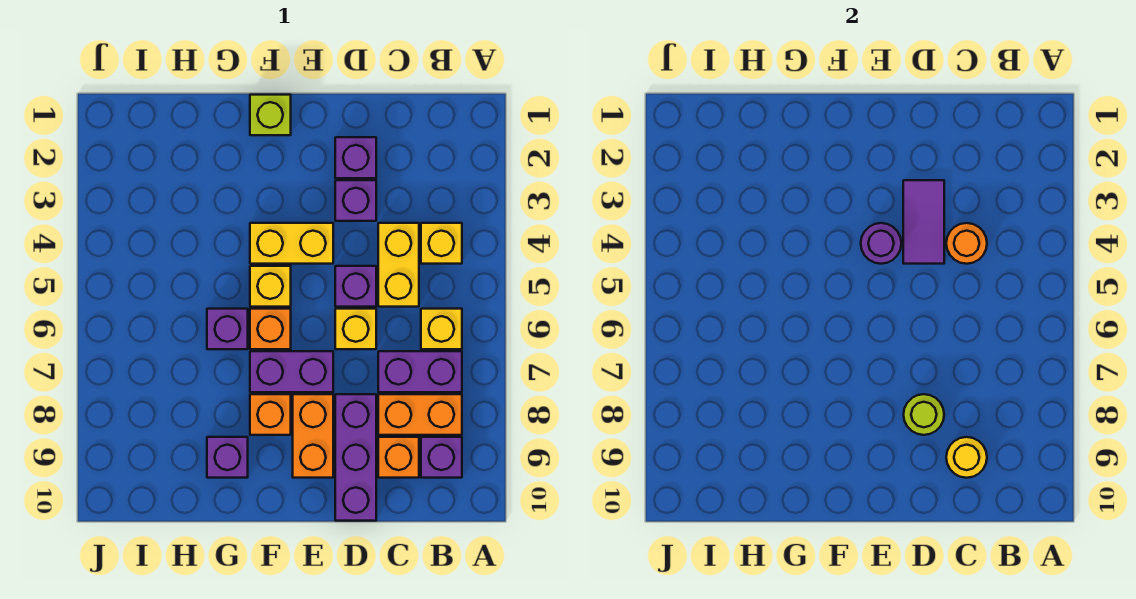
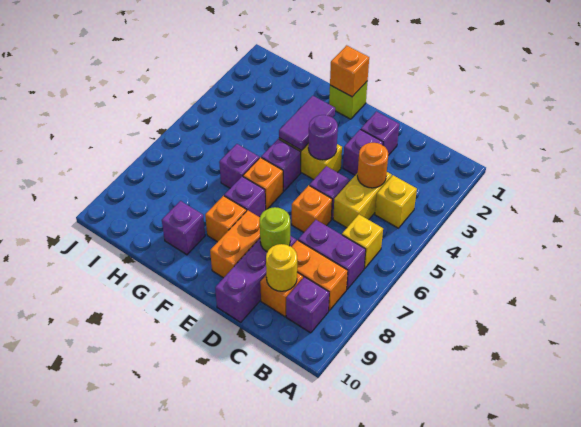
purple tile D3:D4 level 2 -> purple tile F3:F4 level 2
yellow brick D6 level 1 -> orange brick D6 level 1
purple brick E7:F7 level 1 -> purple brick F7 level 1
none -> orange brick F1 level 2
yellow brick F5 level 1 -> purple brick F5 level 1

